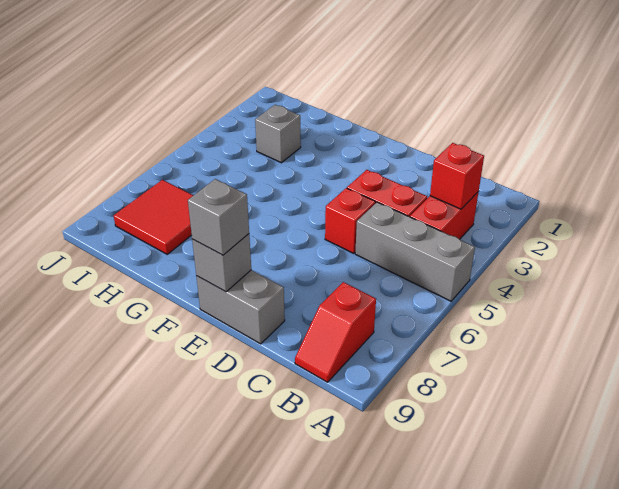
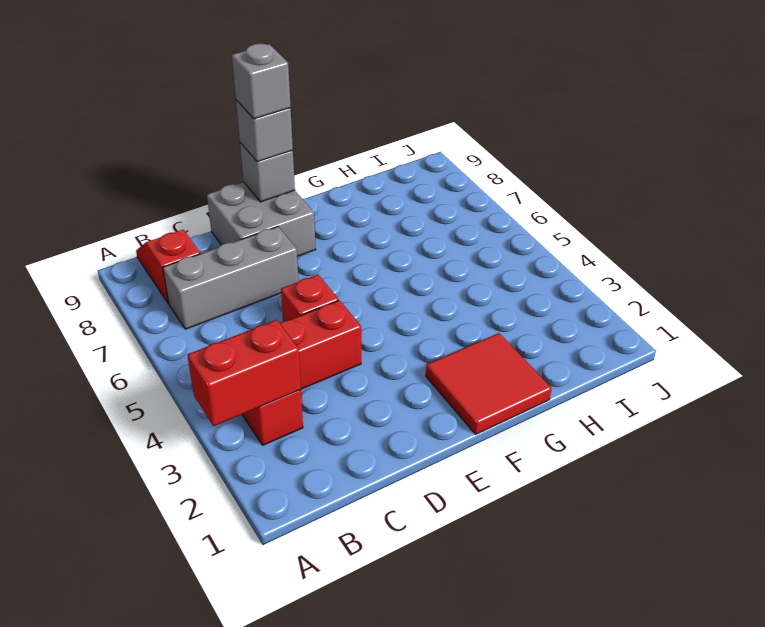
grey brick A5:C5 level 1 -> grey brick B7:D7 level 1
red brick B3 level 2 -> red brick A3:B3 level 2
grey brick D9:E9 level 1 -> grey brick D8:E9 level 1
grey brick H3 level 1 -> grey brick E9 level 4
red tile H7:I8 level 1 -> red tile F1:G2 level 1

